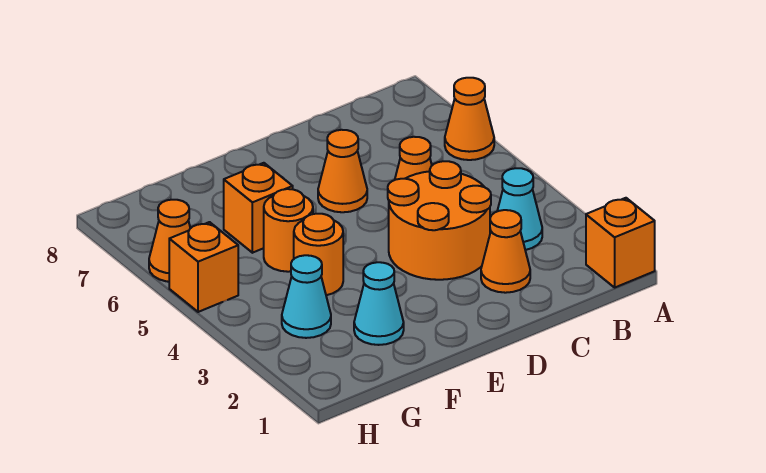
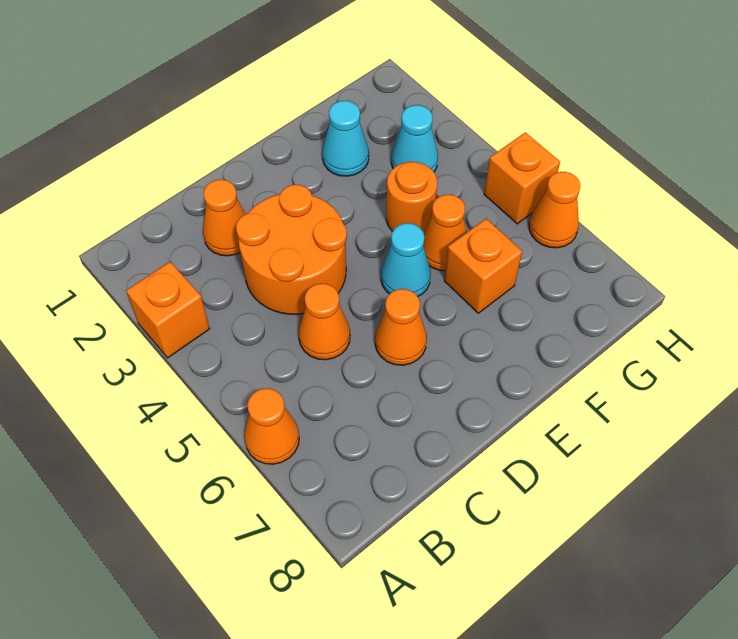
orange brick A1 level 1 -> orange brick A3 level 1
cyan cone B3 level 1 -> cyan cone E5 level 1
orange round brick F5 level 1 -> orange cone F5 level 1

